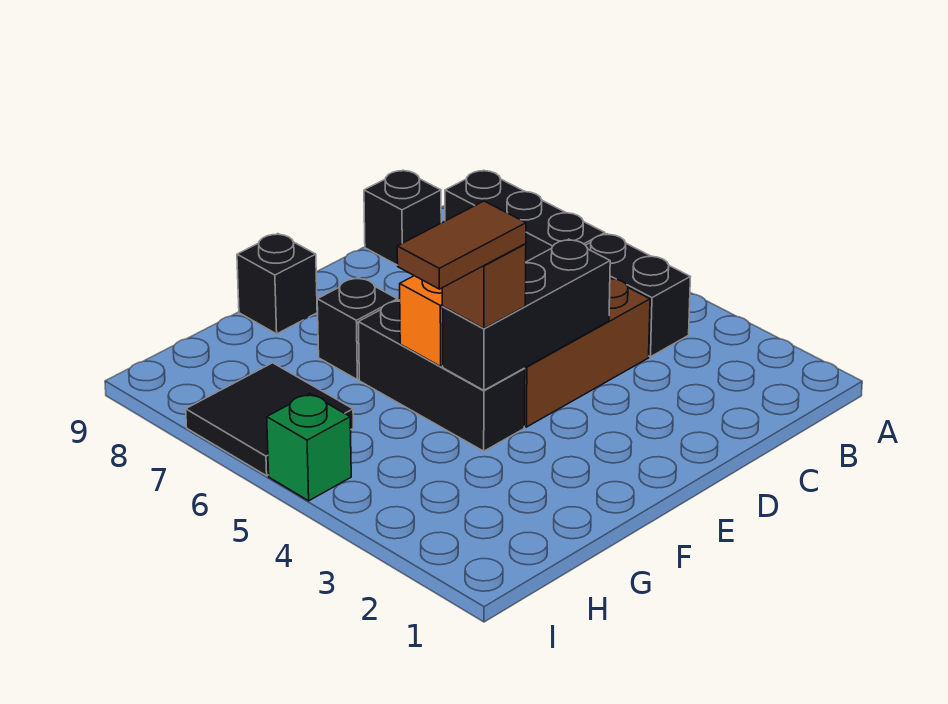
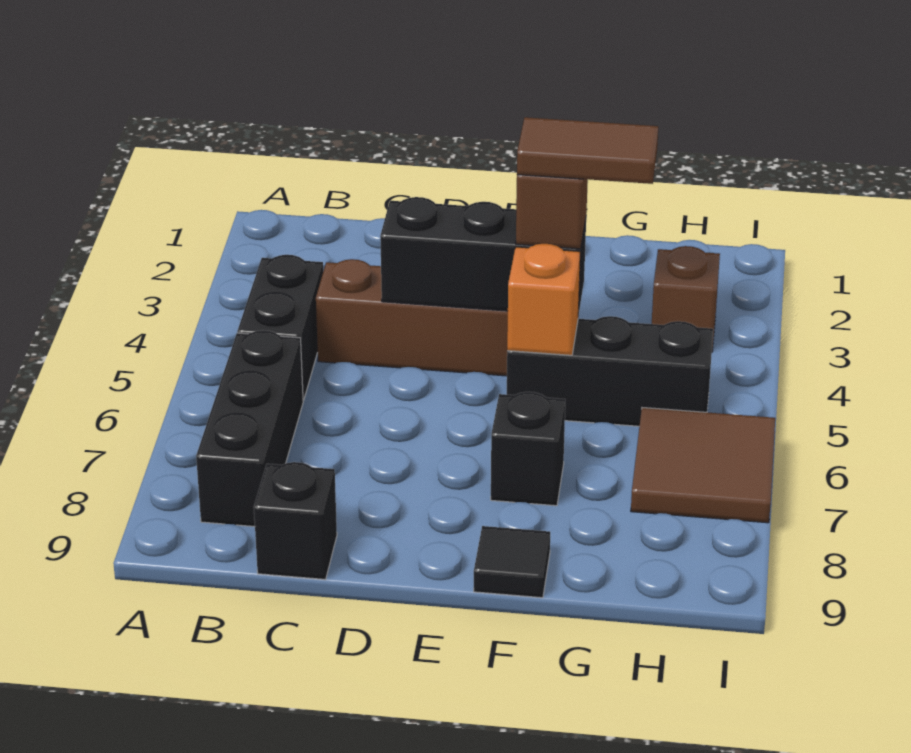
black brick F4:F6 level 1 -> black brick F5:H5 level 1
black brick F9 level 1 -> black tile F9 level 1
none -> brown brick H3 level 1
black tile H6:I7 level 1 -> brown tile H6:I7 level 1
green brick I5 level 1 -> none

